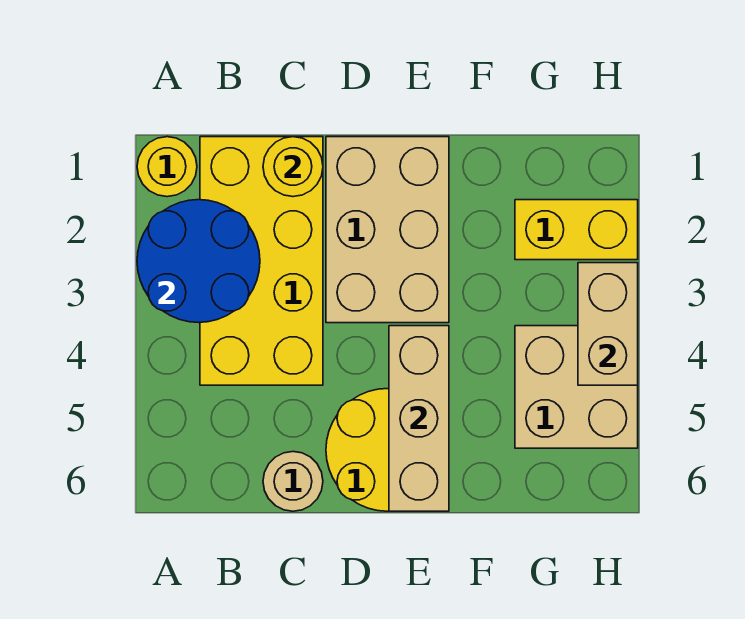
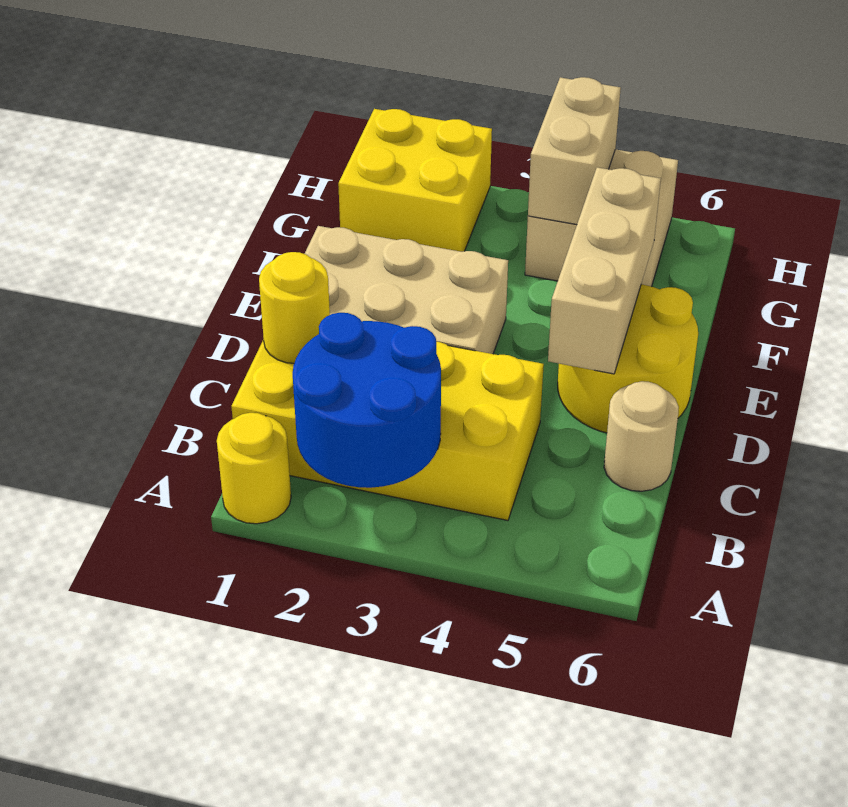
tan brick E4:E6 level 2 -> tan brick D5:F5 level 2
yellow brick G2:H2 level 1 -> yellow brick G1:H2 level 1
tan brick H3:H4 level 2 -> tan brick G4:H4 level 2

